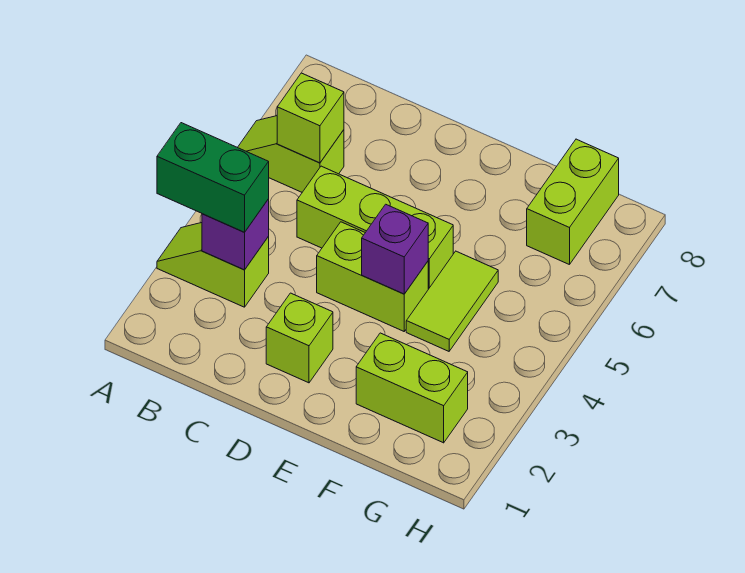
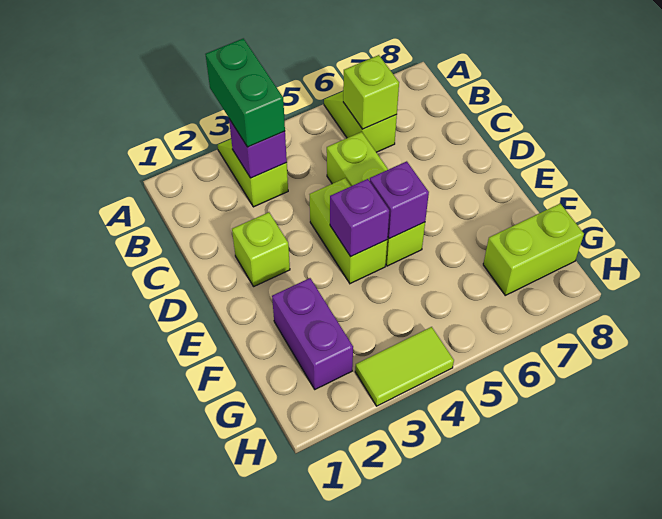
none -> purple brick E5 level 2
lime brick F2:G2 level 1 -> purple brick F2:G2 level 1
lime tile F4:F5 level 1 -> lime tile H3:H4 level 1

